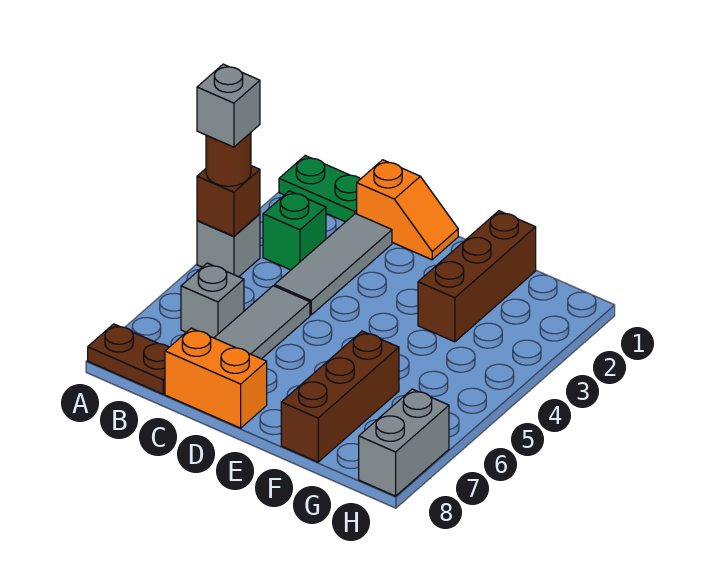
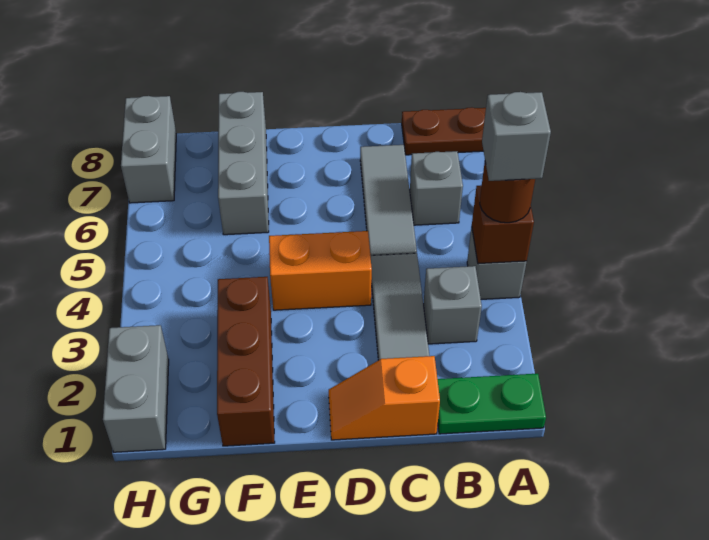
green brick B3 level 1 -> grey brick B3 level 1
orange brick C8:D8 level 1 -> orange brick D4:E4 level 1
brown brick F6:F8 level 1 -> grey brick F6:F8 level 1
none -> grey brick H1:H2 level 1

